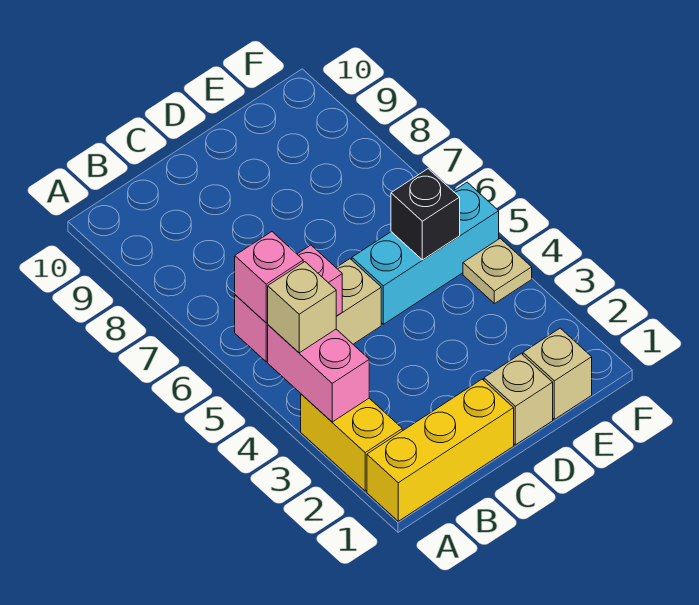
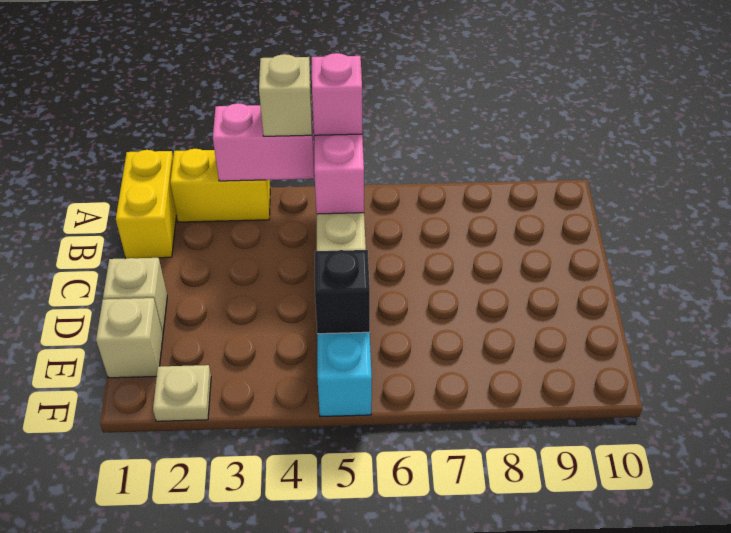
yellow brick A1:C1 level 1 -> yellow brick A1:B1 level 1
tan plate F4 level 1 -> tan plate F2 level 1

